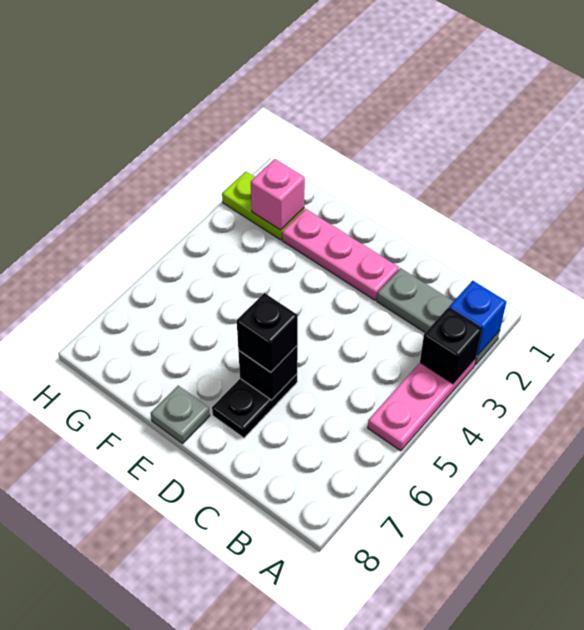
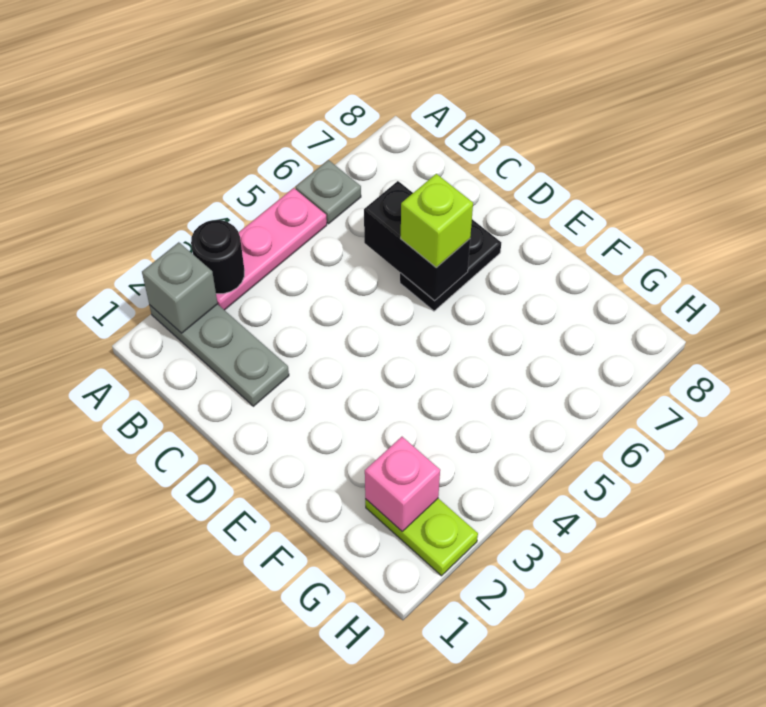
blue brick A2 level 2 -> grey brick A2 level 2
black brick A3 level 2 -> black round brick A3 level 2
pink plate D2:F2 level 1 -> none
black brick D6 level 2 -> black brick C6:D6 level 2
black brick D6 level 3 -> lime brick D6 level 3
grey plate E8 level 1 -> grey plate A6 level 1

